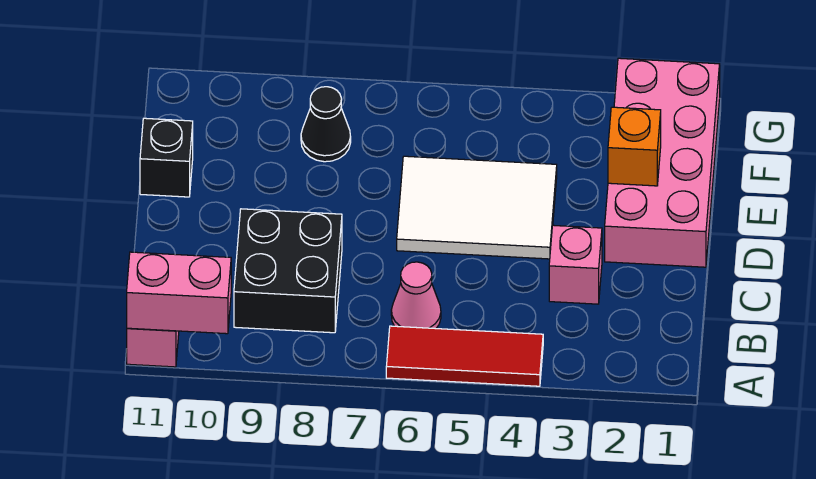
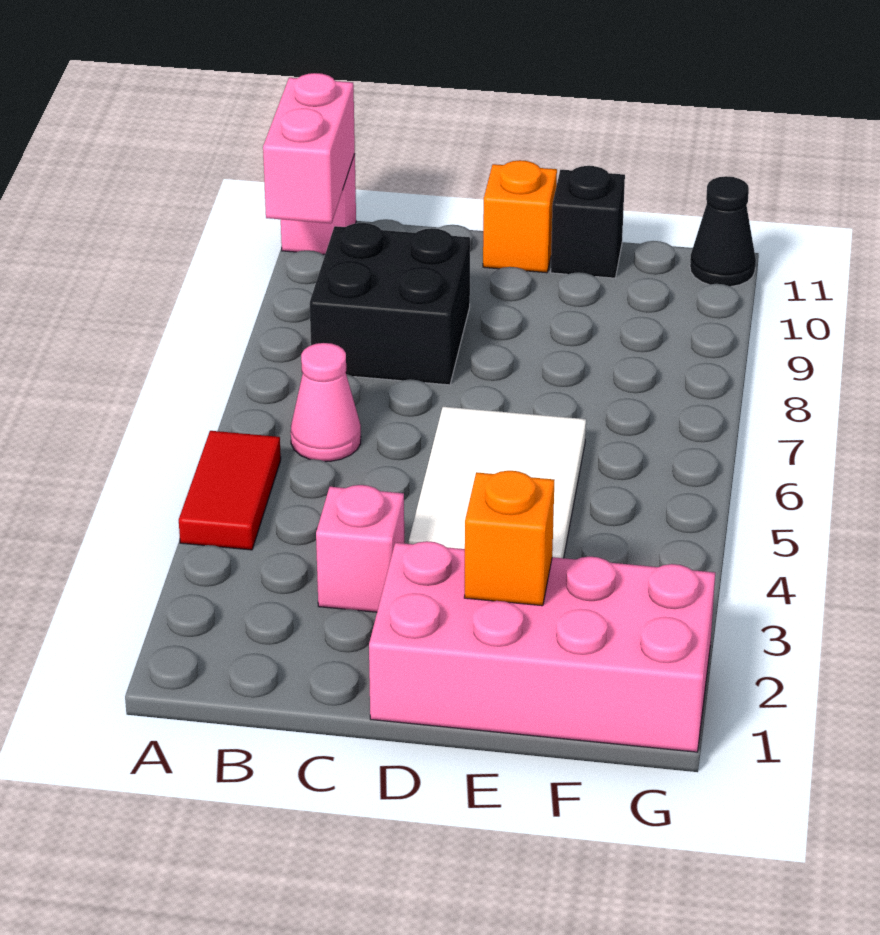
red tile A4:A6 level 1 -> red tile A4:A5 level 1
none -> orange brick D11 level 1
black cone F8 level 1 -> black cone G11 level 1

